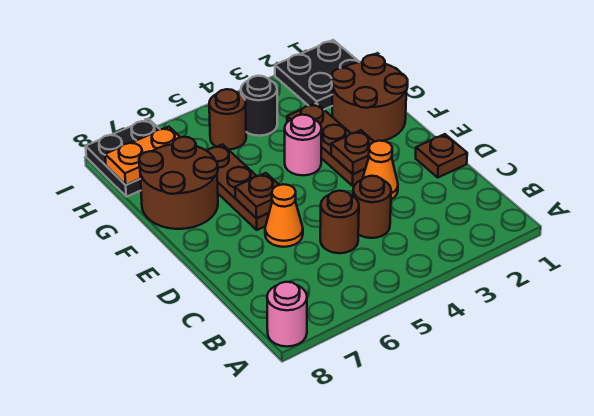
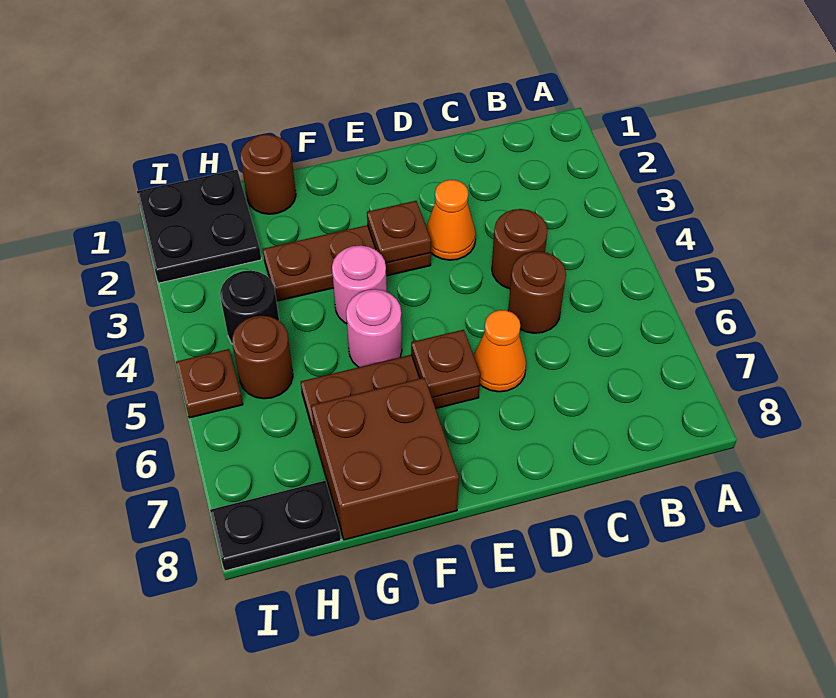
pink round brick A8 level 1 -> pink round brick F5 level 1
brown plate D1 level 1 -> brown plate I5 level 1
brown round brick F1:G2 level 1 -> brown round brick G1 level 1
brown round brick F7:G8 level 1 -> brown brick F7:G8 level 1
black plate H7:I8 level 1 -> black plate H8:I8 level 1
orange plate H7:H8 level 2 -> none

